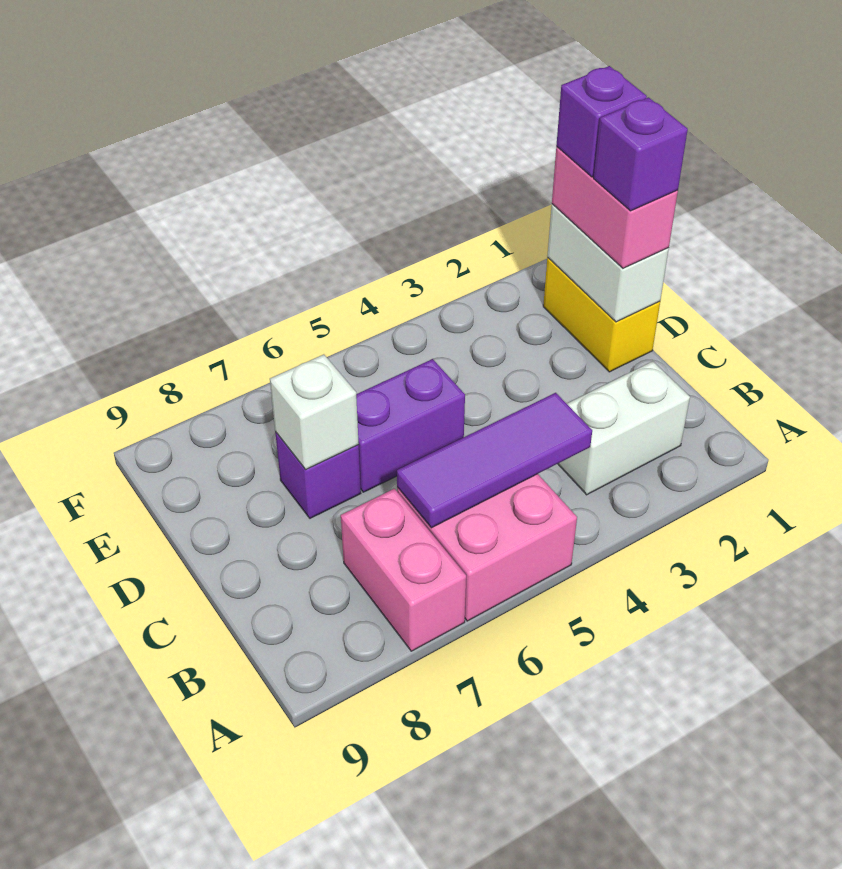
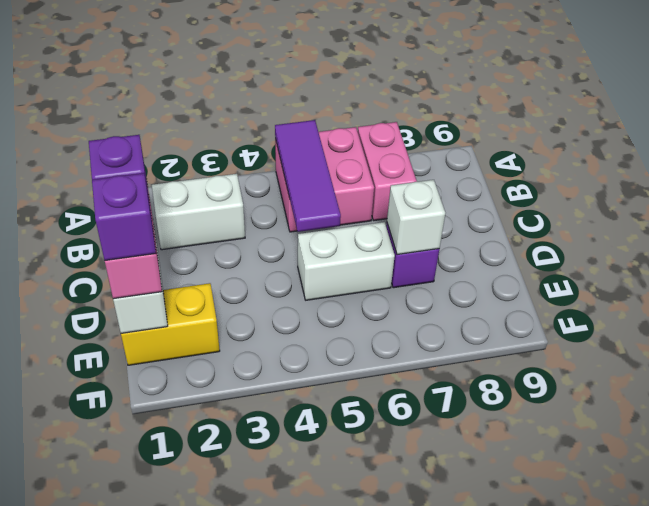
purple tile B4:B6 level 2 -> purple tile A5:C5 level 2
yellow brick D1:E1 level 1 -> yellow brick E1:E2 level 1
purple brick D5:D6 level 1 -> white brick D5:D6 level 1

